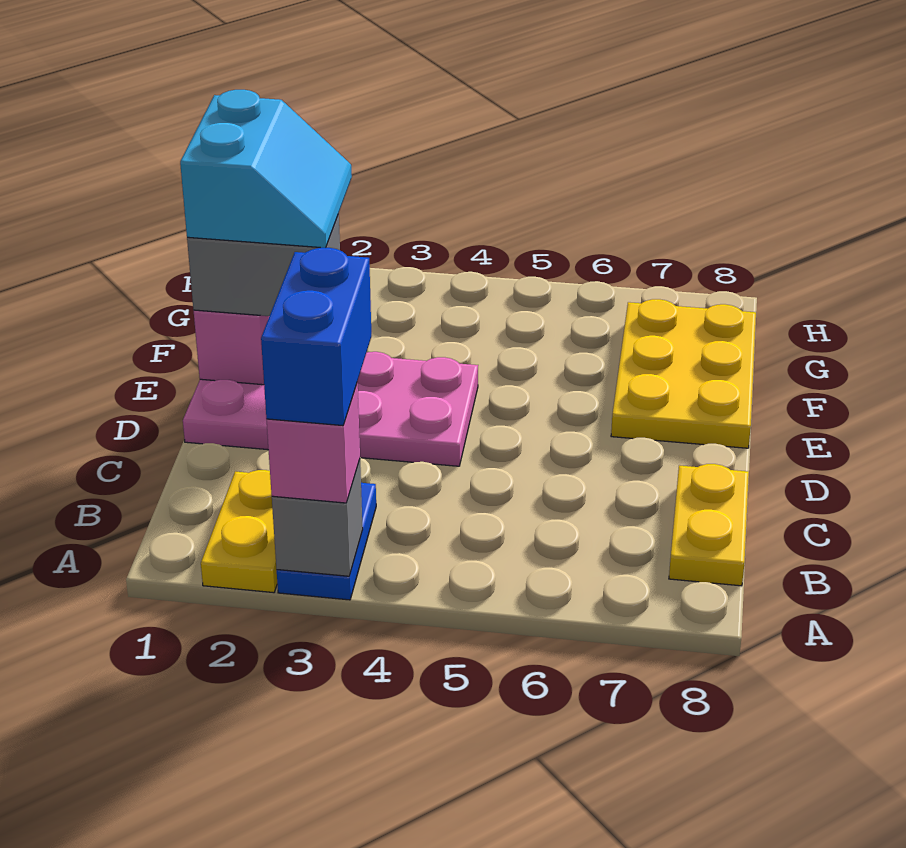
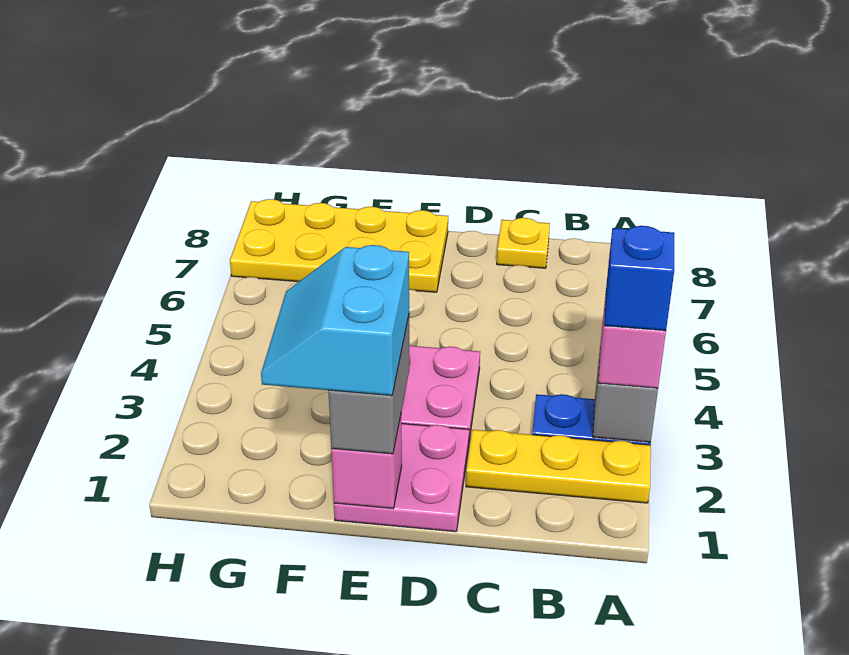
yellow plate A2:B2 level 1 -> yellow plate A2:C2 level 1
blue brick A3:B3 level 4 -> blue brick A3 level 4
yellow plate B8:C8 level 1 -> yellow plate C8 level 1
cyan slope E1:F2 level 4 top 1 -> cyan slope E1:F2 level 4 top E
yellow plate E7:G8 level 1 -> yellow plate E7:H8 level 1

